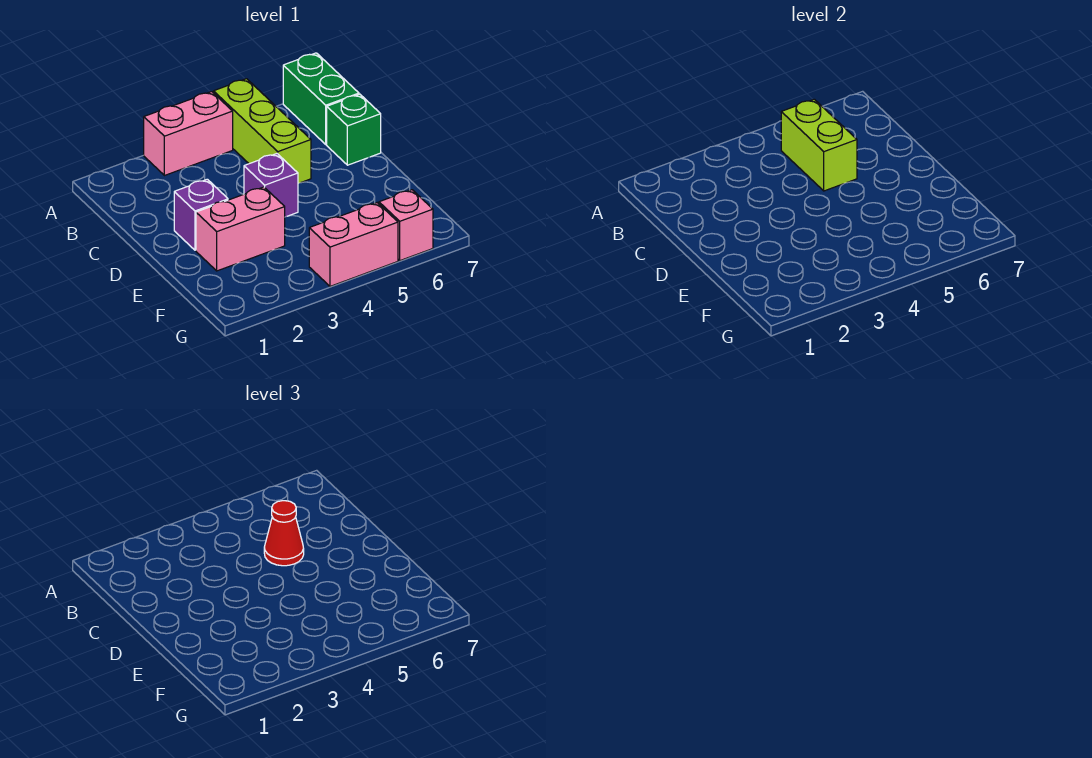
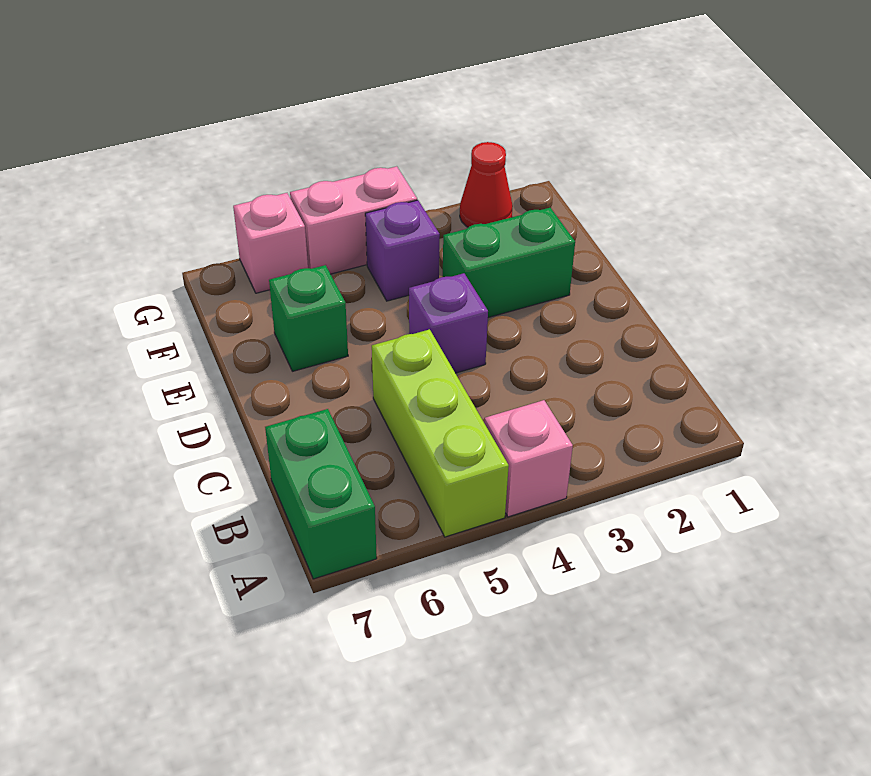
pink brick A3:A4 level 1 -> pink brick A4 level 1
lime brick B5:C5 level 2 -> none
red cone C5 level 3 -> red cone G2 level 1
green brick C7 level 1 -> green brick E6 level 1
purple brick D2 level 1 -> purple brick F4 level 1
pink brick E2:E3 level 1 -> green brick E2:E3 level 1

